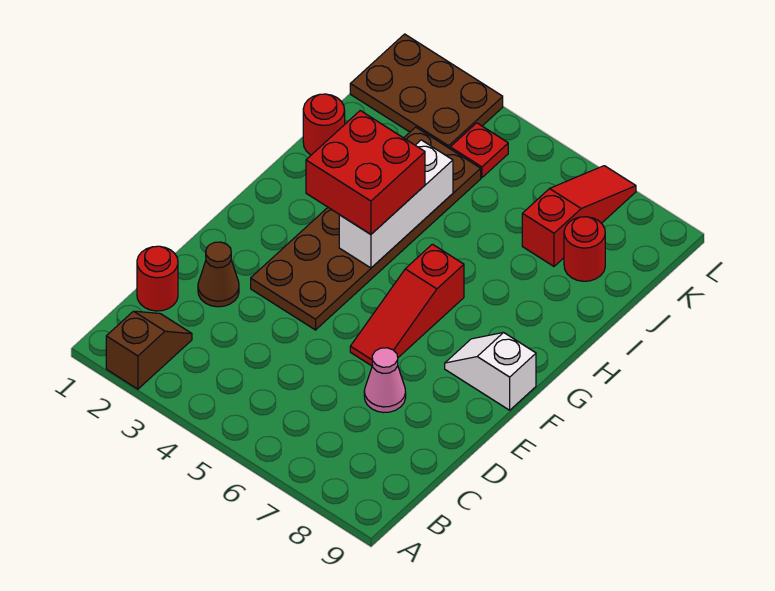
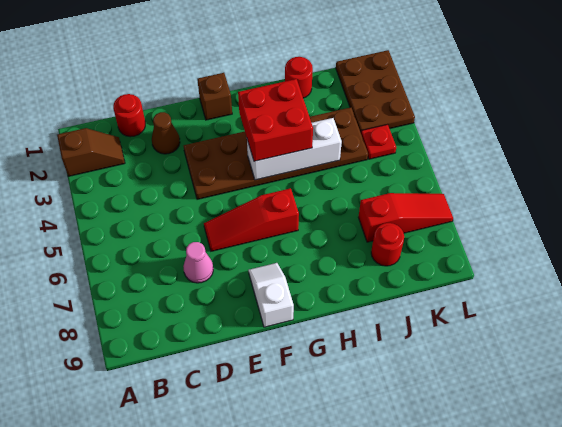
none -> brown brick F1 level 1

